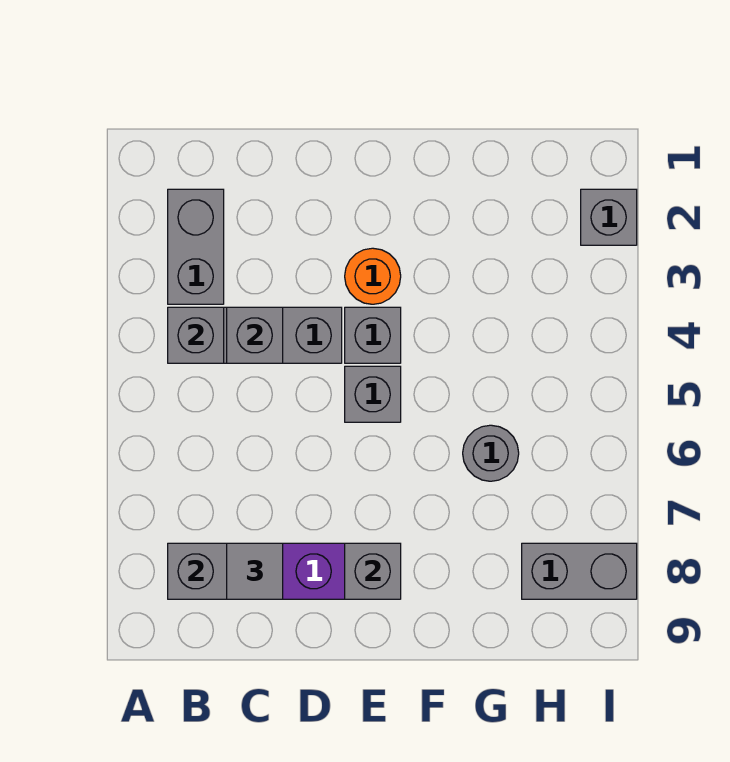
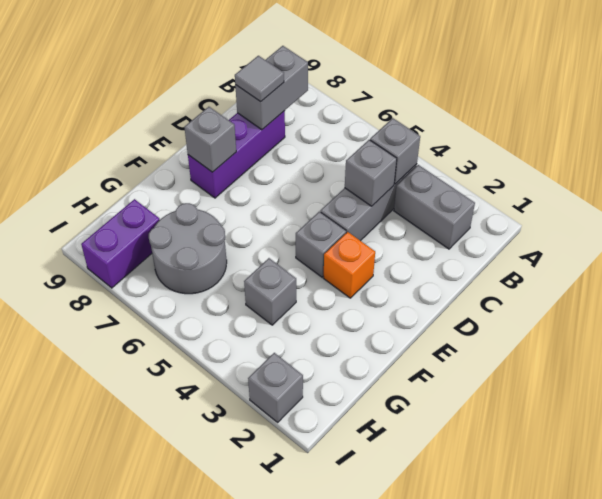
orange round brick E3 level 1 -> orange brick E3 level 1
grey brick E5 level 1 -> grey brick G4 level 1
grey round brick G6 level 1 -> grey round brick G6:H7 level 1
grey brick H8:I8 level 1 -> purple brick H8:I8 level 1

